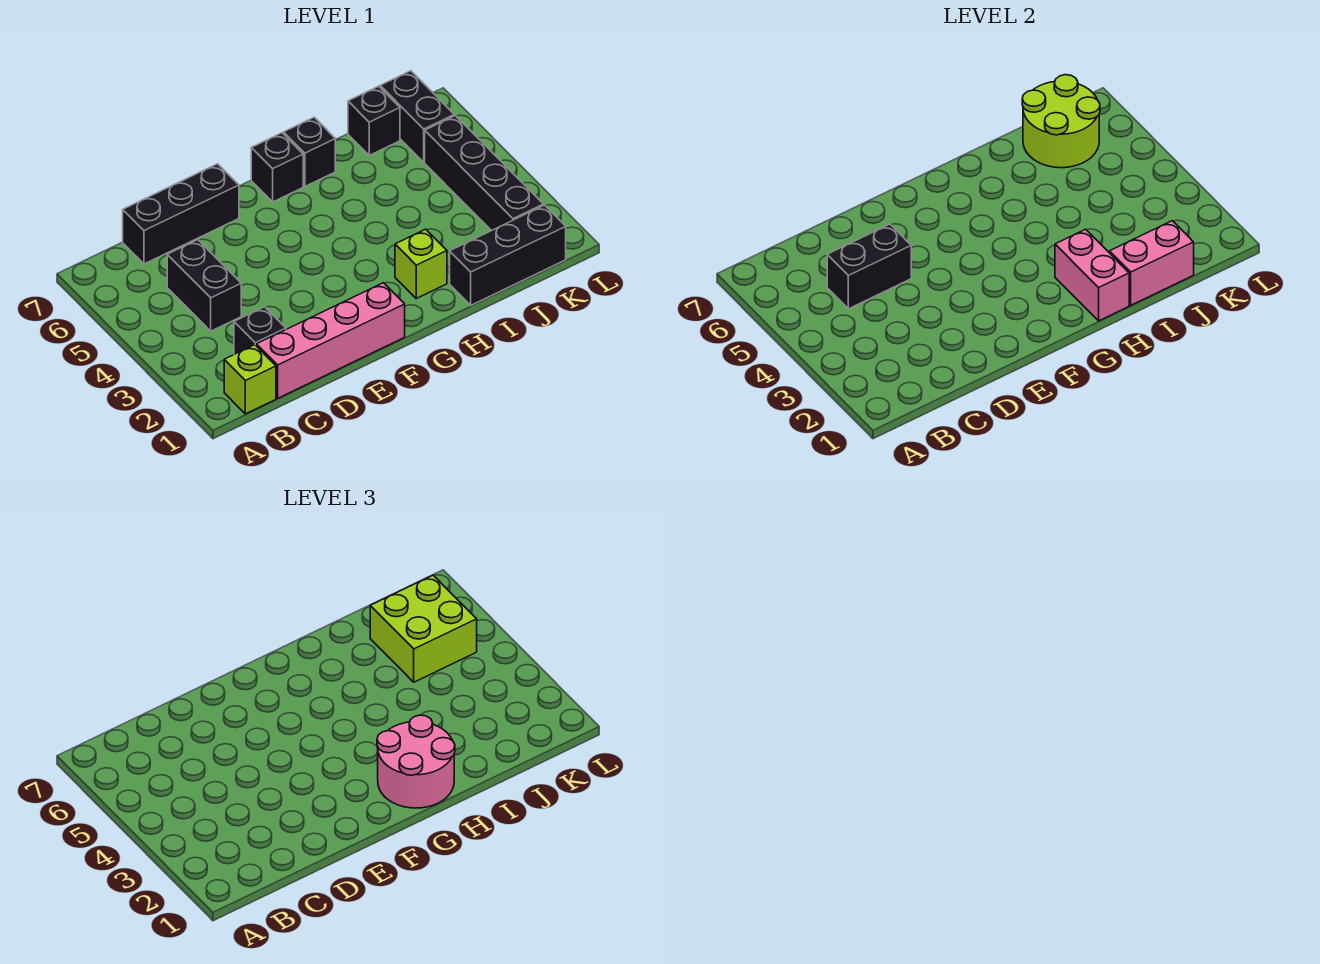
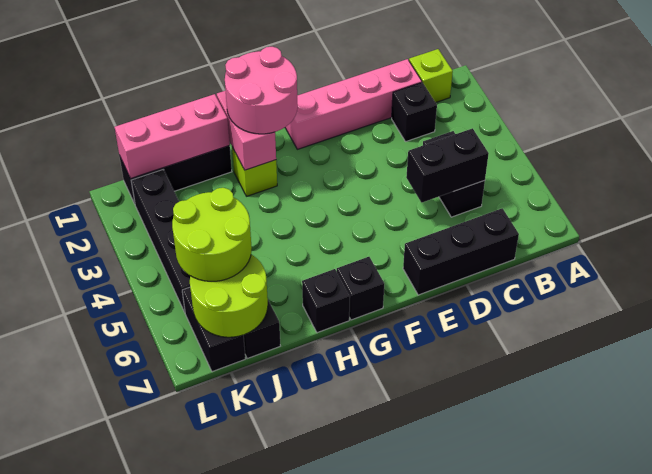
pink brick I1:J1 level 2 -> pink brick I1:K1 level 2
lime brick J5:K6 level 3 -> lime round brick J5:K6 level 3

